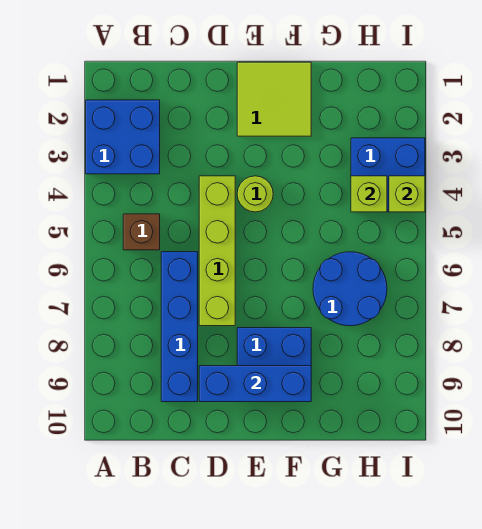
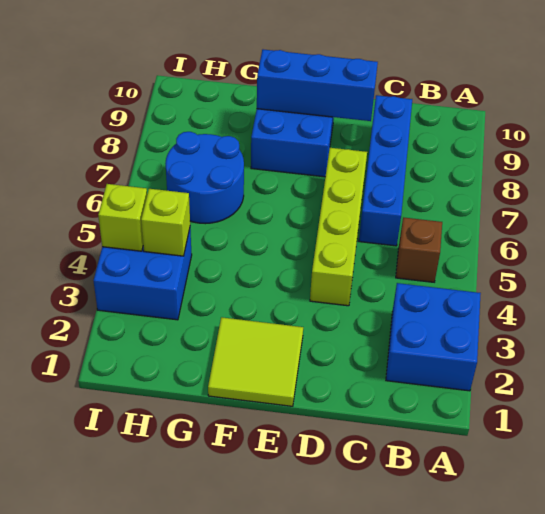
lime round brick E4 level 1 -> none

